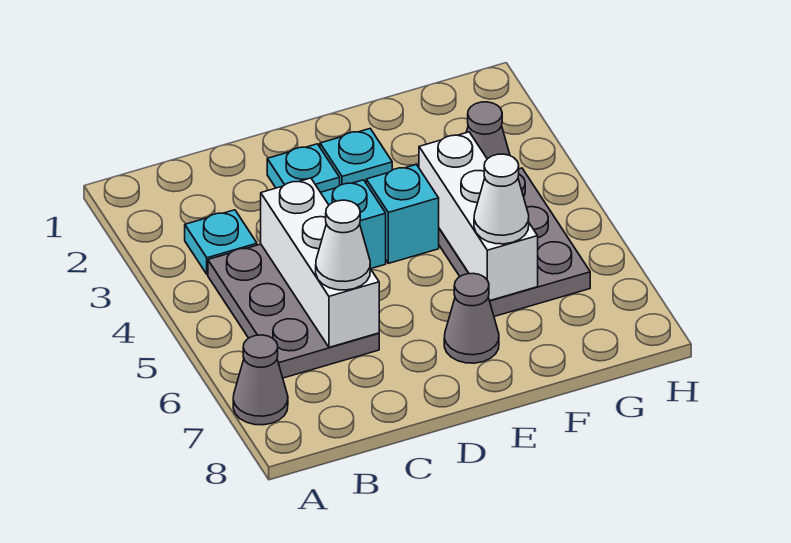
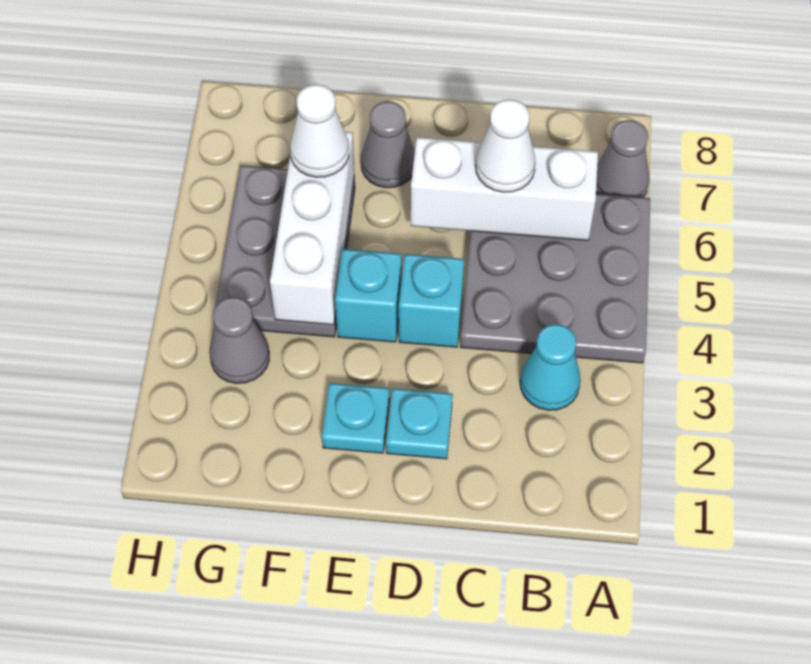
cyan plate B3 level 1 -> cyan cone B3 level 1
grey plate B4:C6 level 1 -> grey plate A4:C6 level 1
white brick C4:C6 level 2 -> white brick B6:D6 level 2

